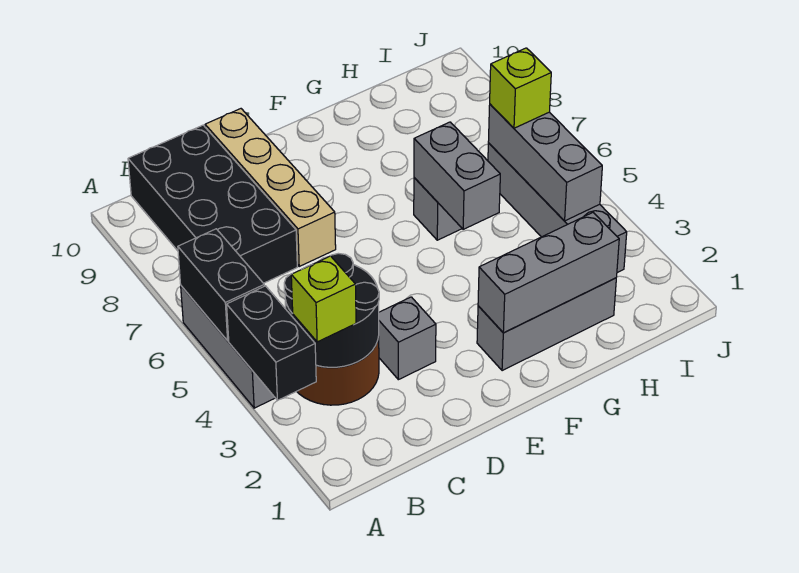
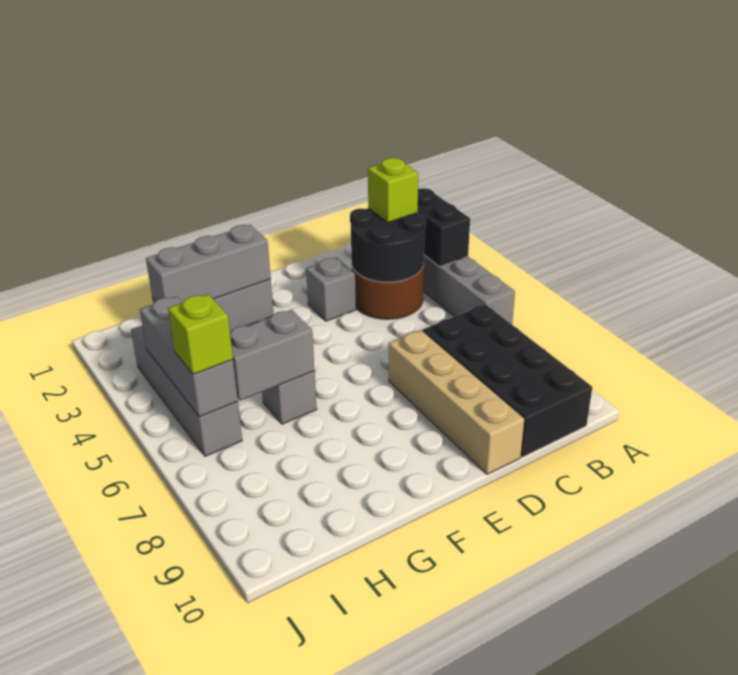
black brick A5:A6 level 2 -> none
grey brick G5:G6 level 2 -> grey brick G6:H6 level 2

